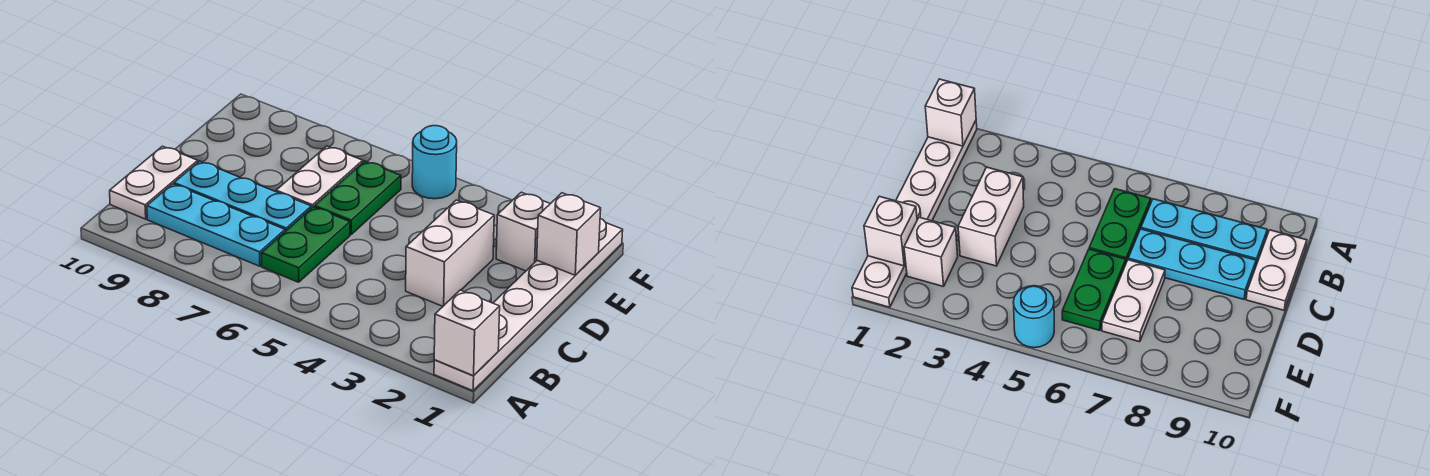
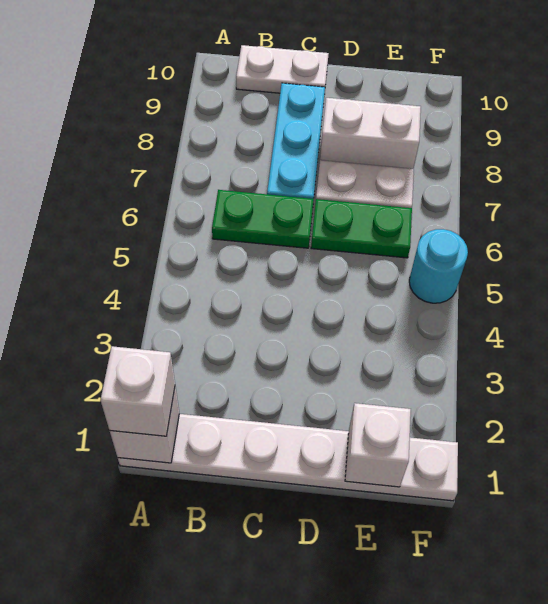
cyan plate B7:B9 level 1 -> none
white brick C3:D3 level 1 -> white brick D8:E8 level 1
white brick E2 level 1 -> white brick A1 level 3

